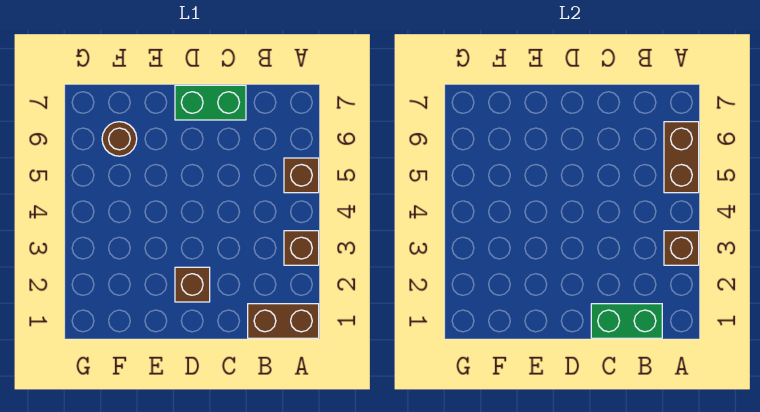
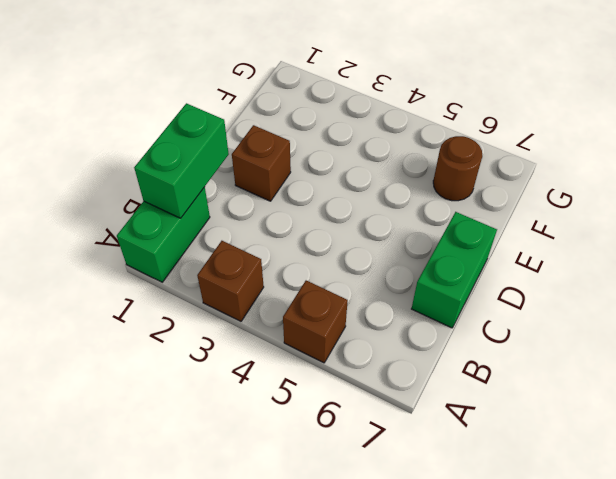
brown brick A1:B1 level 1 -> green brick A1:B1 level 1
brown brick A3 level 2 -> none
brown brick A5:A6 level 2 -> none

